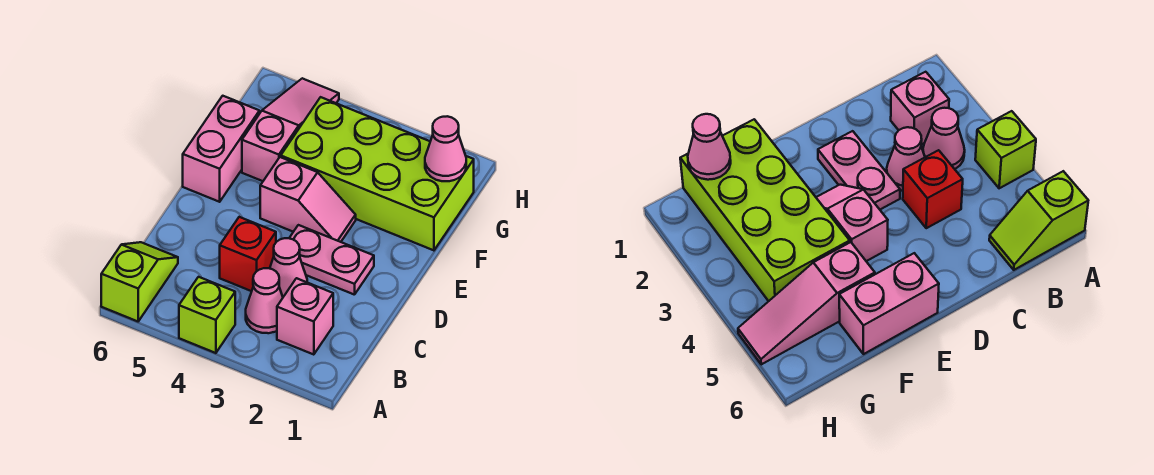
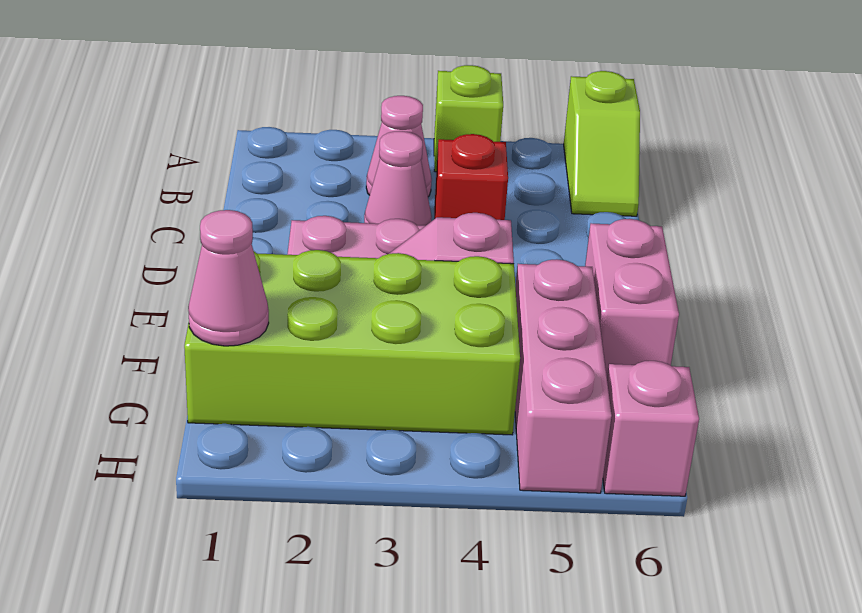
pink brick B2 level 1 -> pink brick H6 level 1
pink slope F5:H5 level 1 top F -> pink brick F5:H5 level 1

